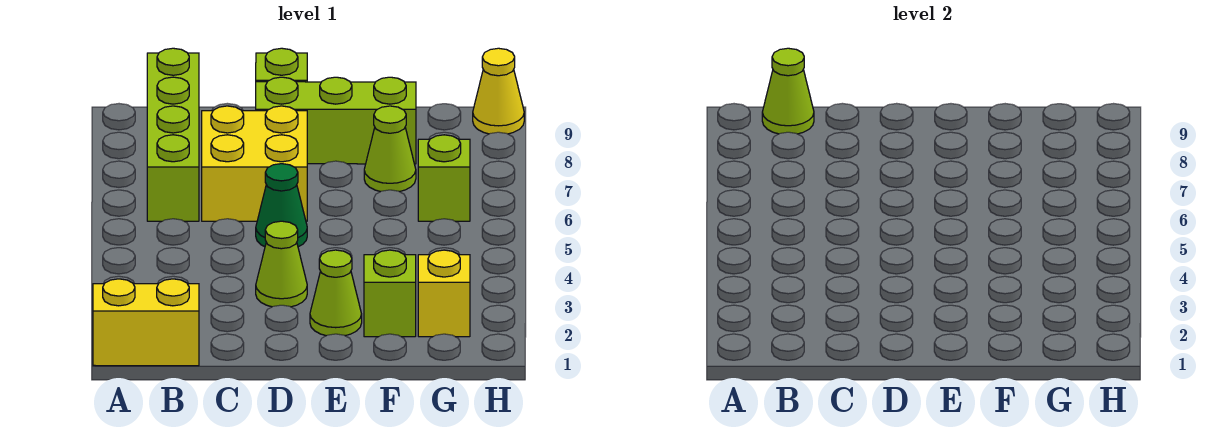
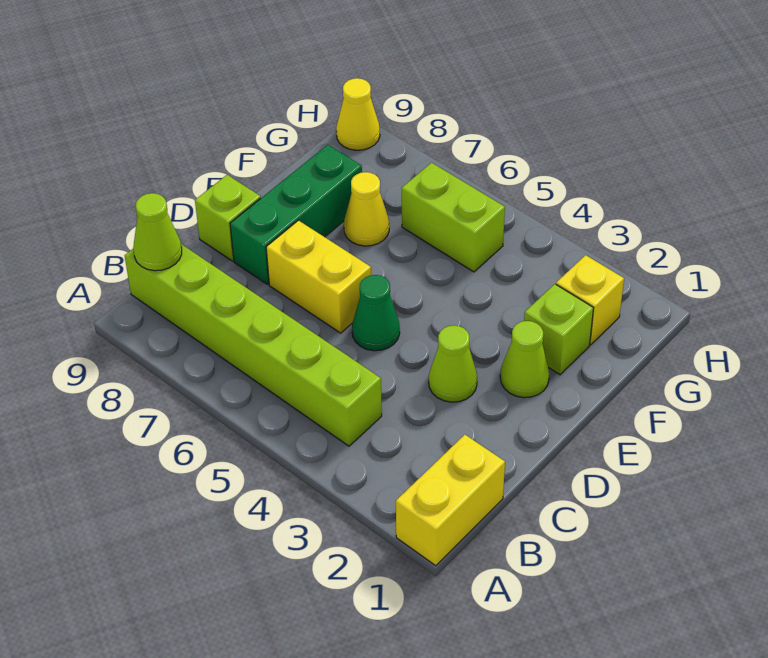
lime brick B6:B9 level 1 -> lime brick B4:B9 level 1
yellow brick C6:D7 level 1 -> yellow brick D6:D7 level 1
lime brick D8:F8 level 1 -> green brick D8:F8 level 1
lime cone F7 level 1 -> yellow cone F7 level 1
lime brick G6 level 1 -> lime brick G5:G6 level 1

